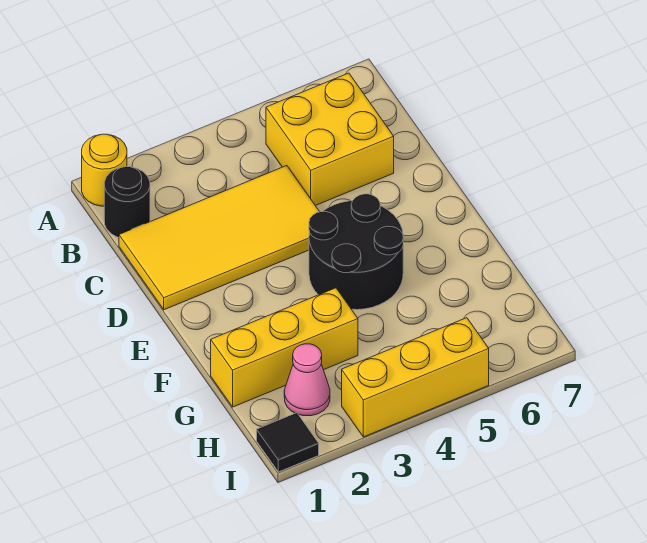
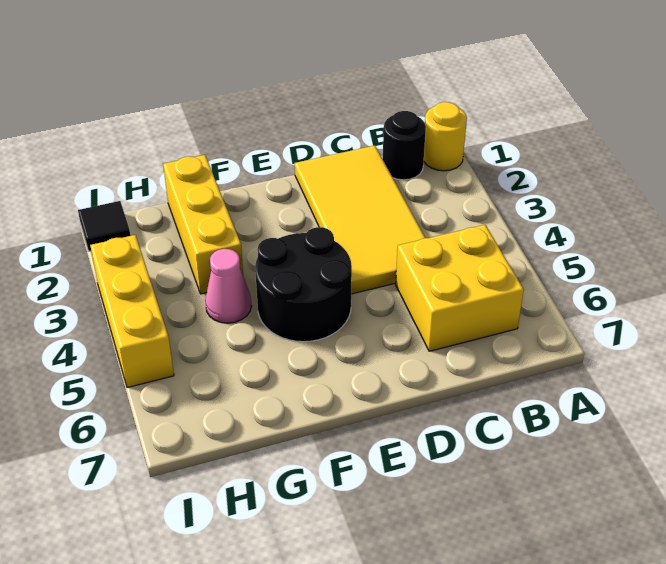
pink cone H2 level 1 -> pink cone G4 level 1

